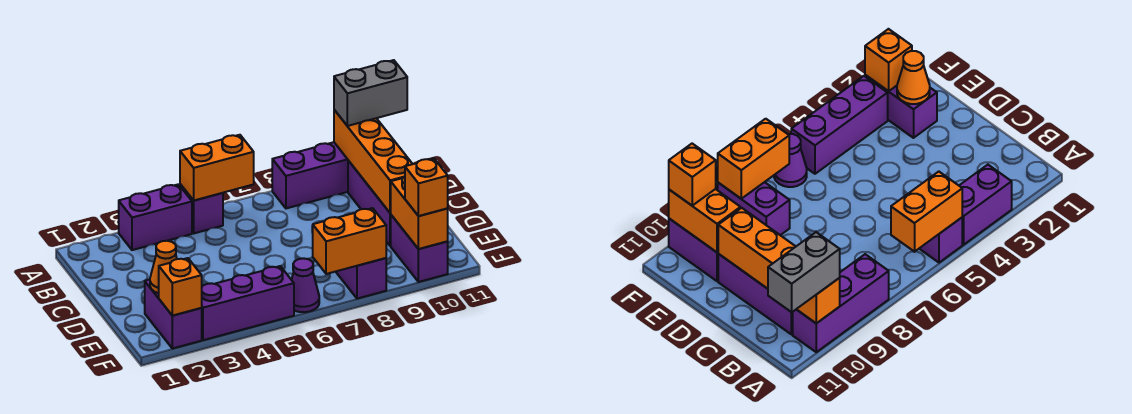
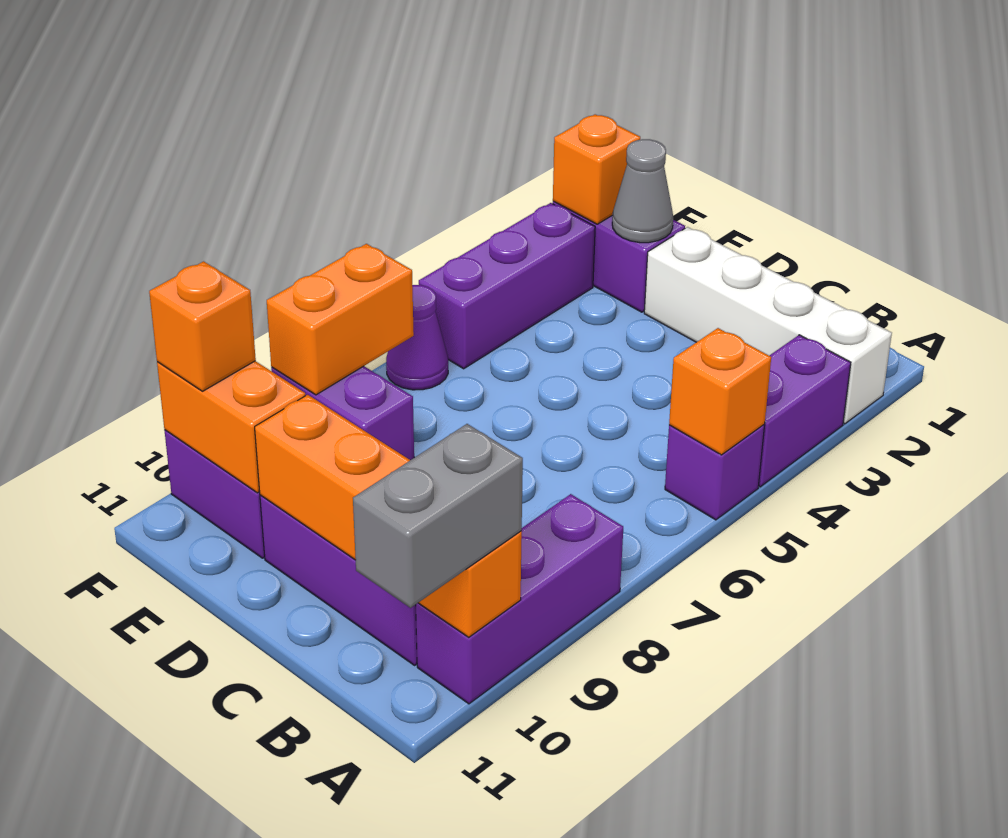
none -> white brick A2:D2 level 1
orange brick A5:A6 level 2 -> orange brick A5 level 2
orange cone E2 level 2 -> grey cone E2 level 2

